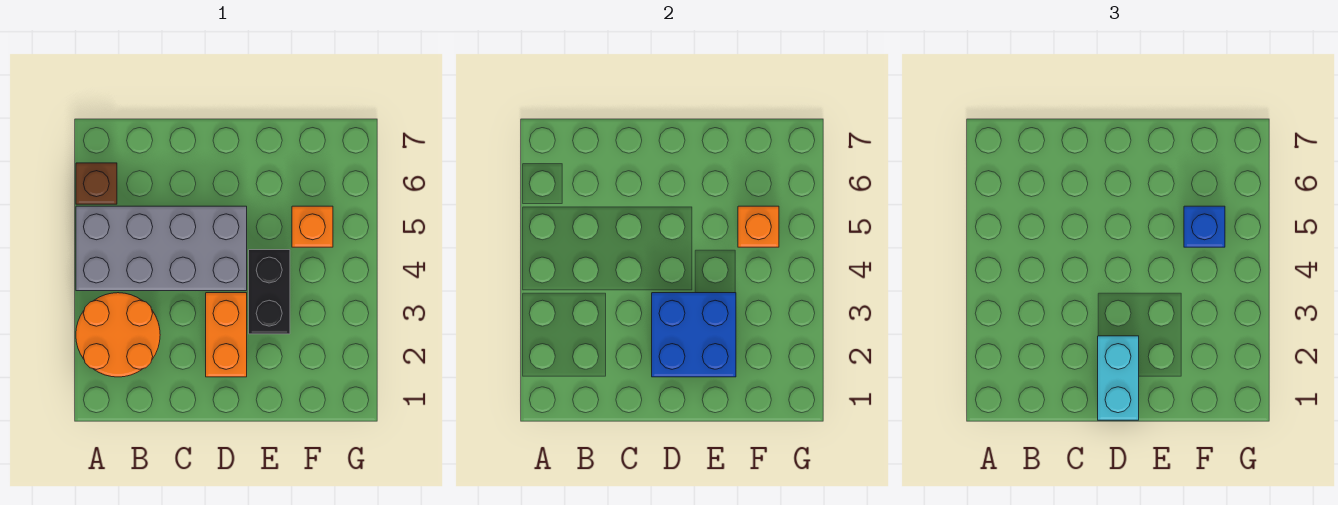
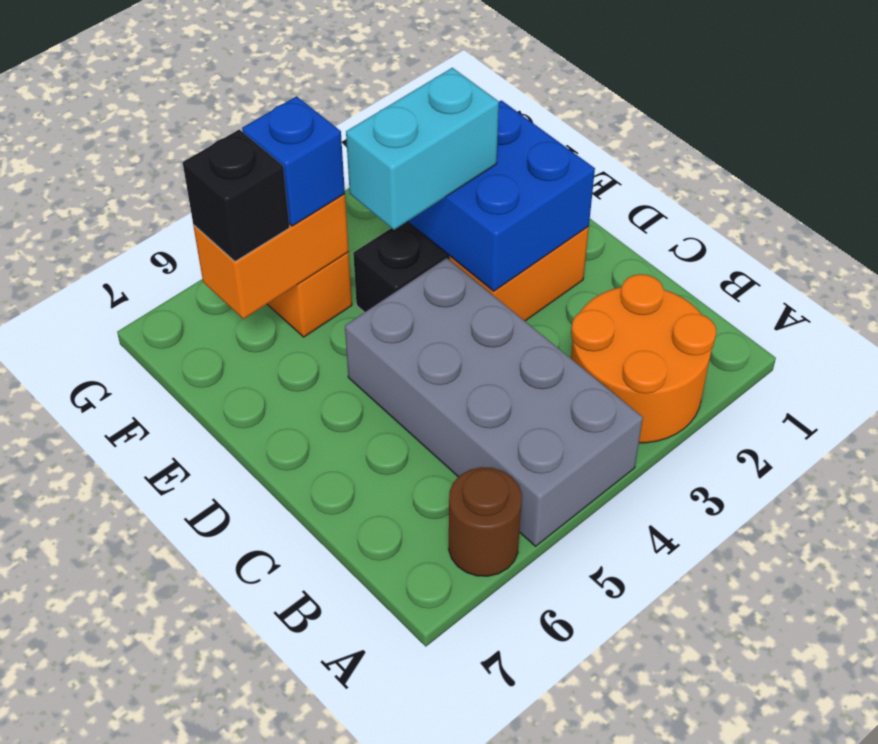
brown brick A6 level 1 -> brown round brick A6 level 1
cyan brick D1:D2 level 3 -> cyan brick E3:E4 level 3
orange brick F5 level 2 -> orange brick F5:F6 level 2
none -> black brick F6 level 3

